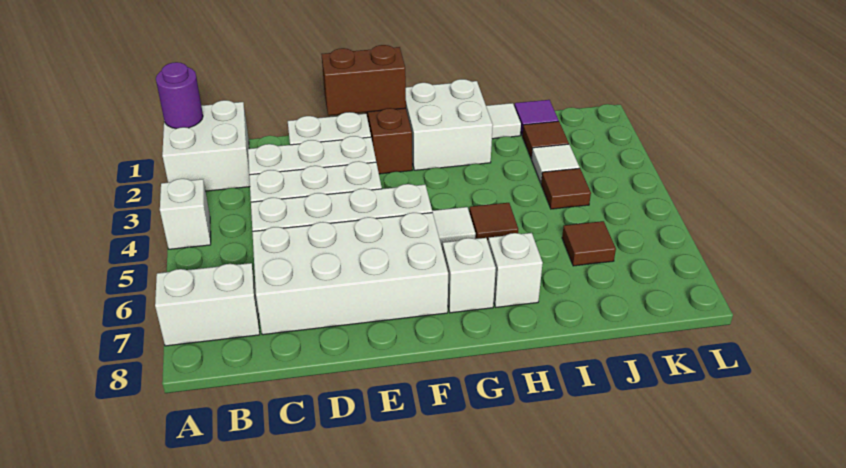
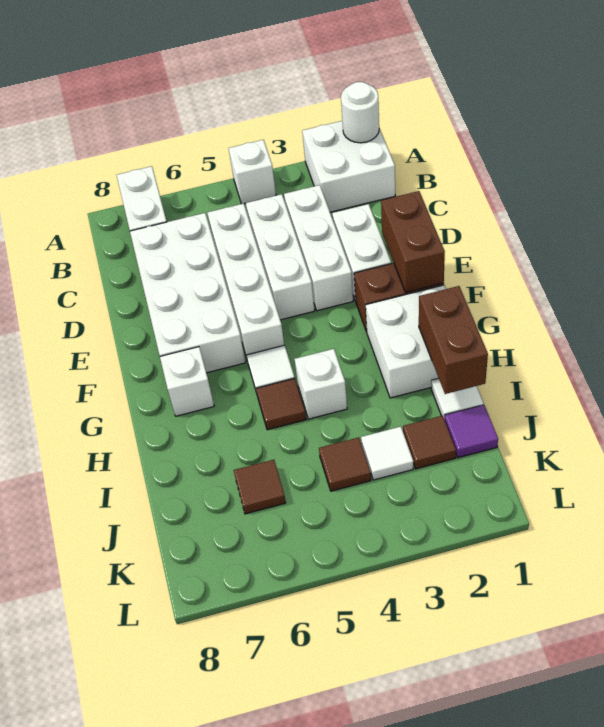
purple round brick A1 level 2 -> white round brick A1 level 2
none -> brown brick H1:I1 level 2
white brick H7 level 1 -> white brick H4 level 1

